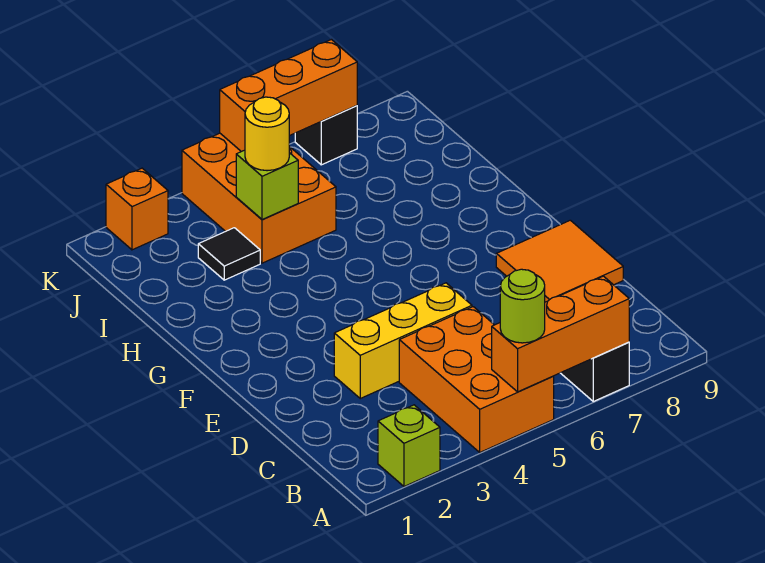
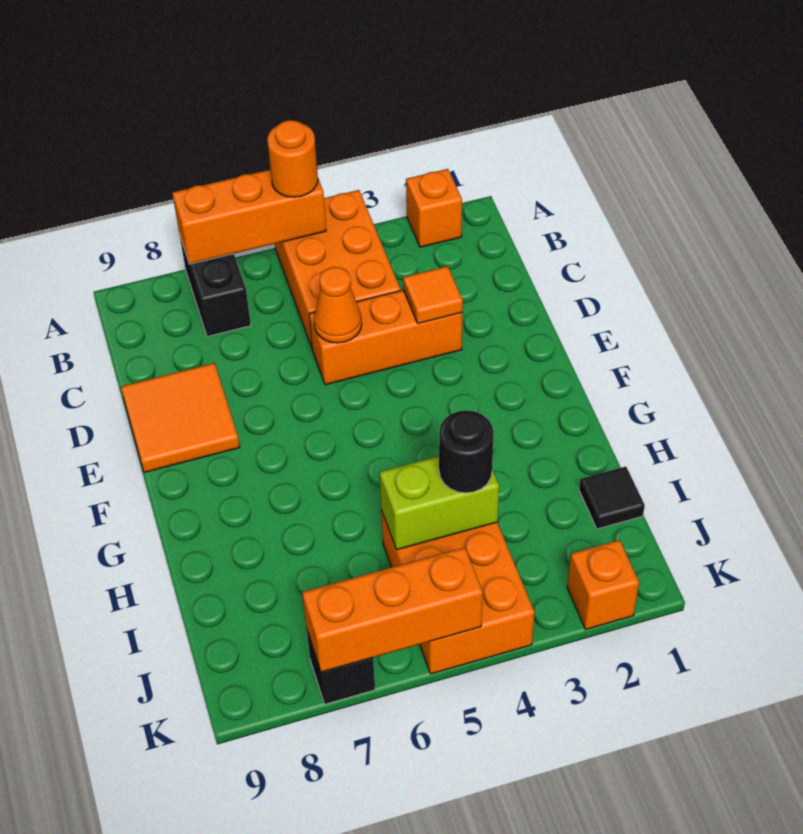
lime brick A2 level 1 -> orange brick A2 level 1
lime round brick A5 level 3 -> orange round brick A5 level 3
yellow brick D3:D5 level 1 -> orange brick D3:D5 level 1
none -> orange tile D3 level 2
none -> orange cone D5 level 2
black tile I3 level 1 -> black tile I1 level 1
lime brick I4 level 2 -> lime brick I4:I5 level 2
yellow round brick I4 level 3 -> black round brick I4 level 3

